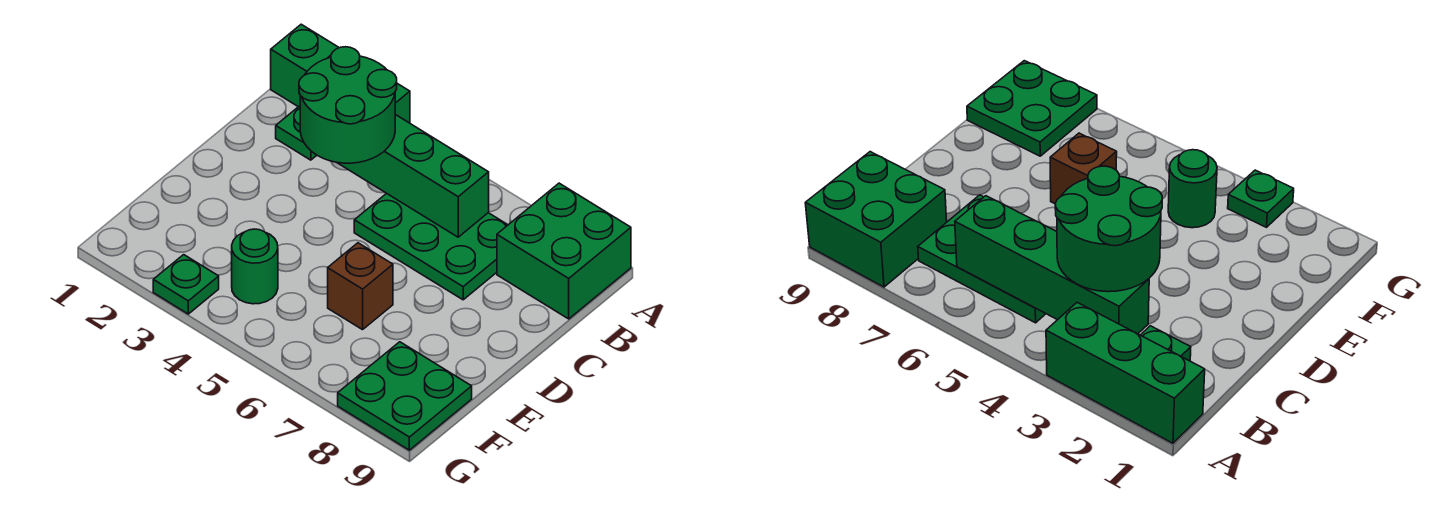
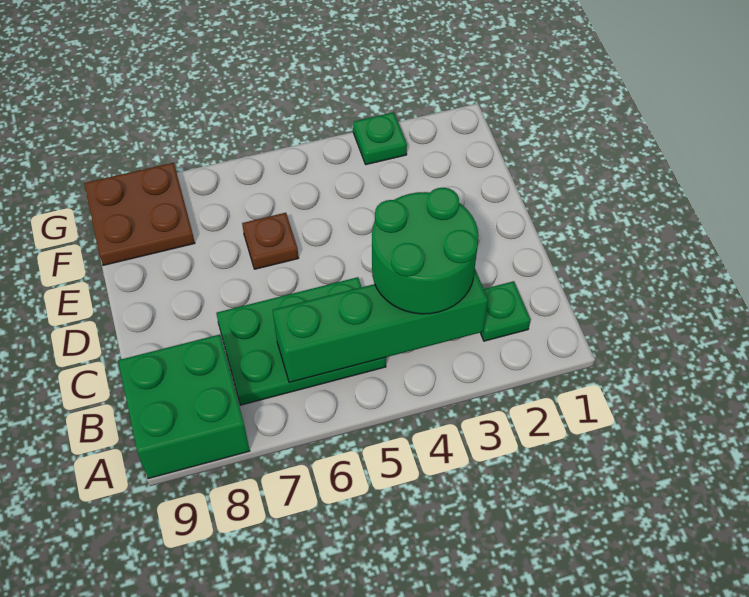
green brick A1:A3 level 1 -> none
brown brick E6 level 1 -> brown plate E6 level 1
green round brick F4 level 1 -> none
green plate F8:G9 level 1 -> brown plate F8:G9 level 1

